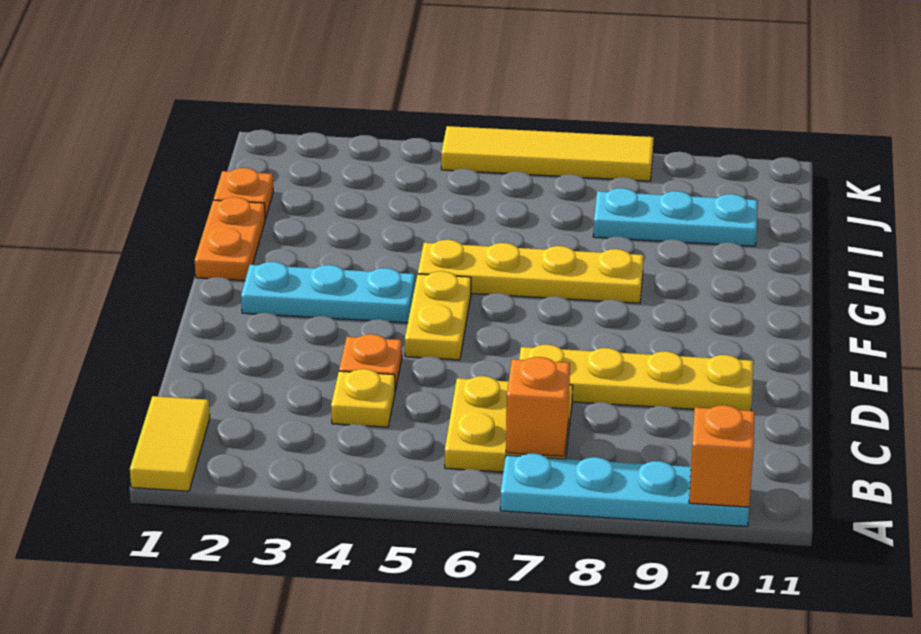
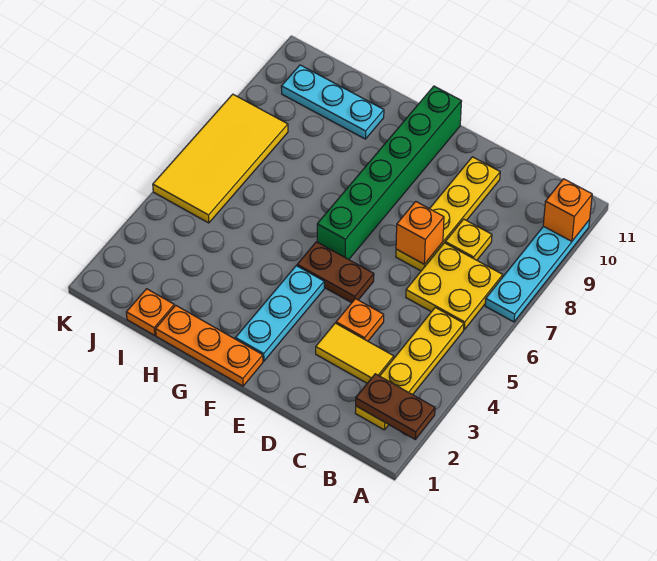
yellow tile A1:B1 level 1 -> yellow tile C3:D3 level 1
none -> brown plate A2:B2 level 2
orange brick B7 level 2 -> orange brick D7 level 2
yellow plate C4 level 1 -> yellow plate C8 level 1
yellow plate E5:F5 level 1 -> brown plate E5:F5 level 1
none -> green brick F6:F11 level 1
orange plate G1:H1 level 1 -> orange plate F1:H1 level 1
yellow plate G5:G8 level 1 -> yellow plate B2:B5 level 1
cyan plate I8:I10 level 1 -> cyan plate H10:J10 level 1
yellow tile K5:K8 level 1 -> yellow tile J5:K8 level 1

